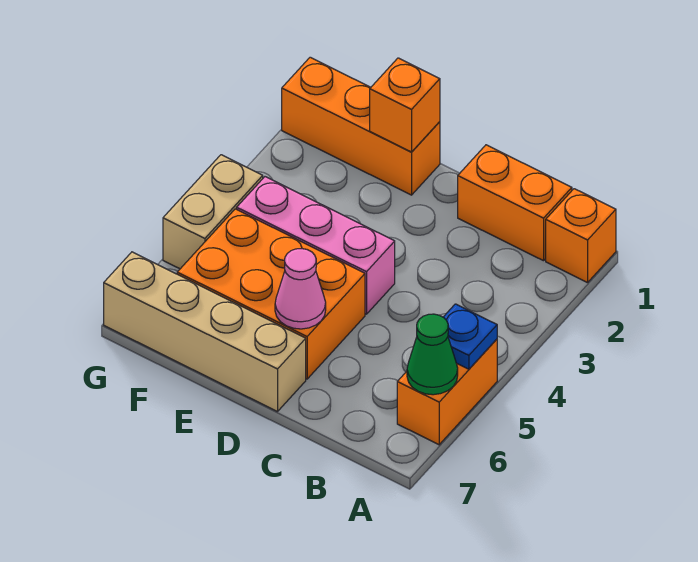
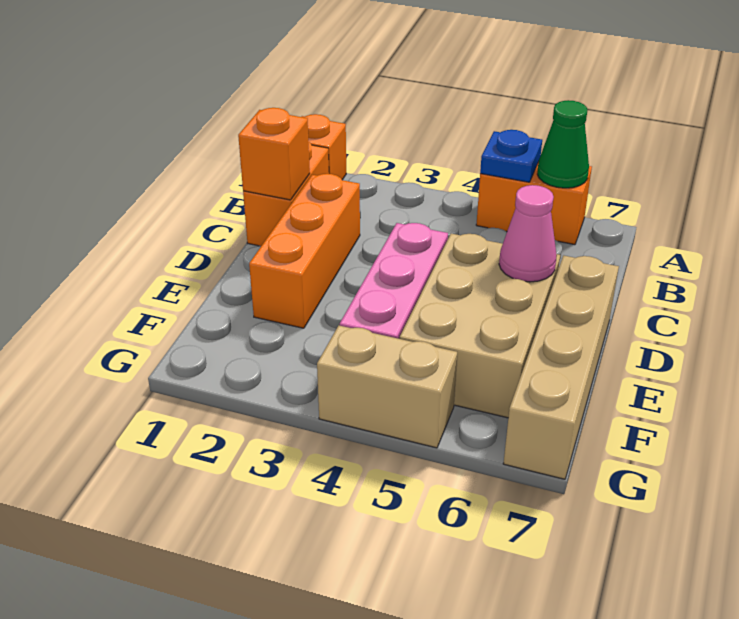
orange brick D5:F6 level 1 -> tan brick D5:F6 level 1
orange brick E1:G1 level 1 -> orange brick C2:E2 level 1
orange brick E1 level 2 -> orange brick C1 level 2

